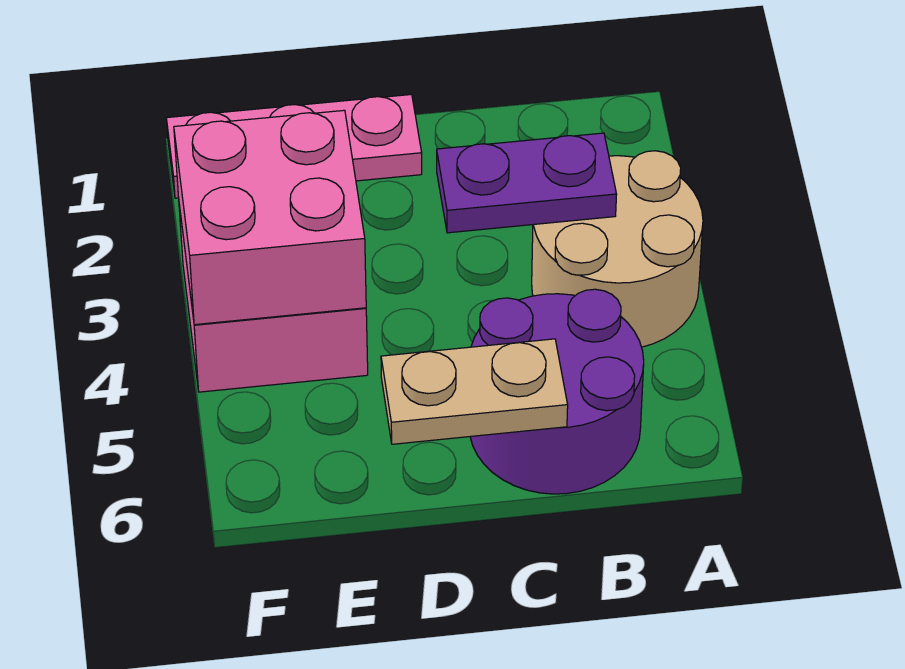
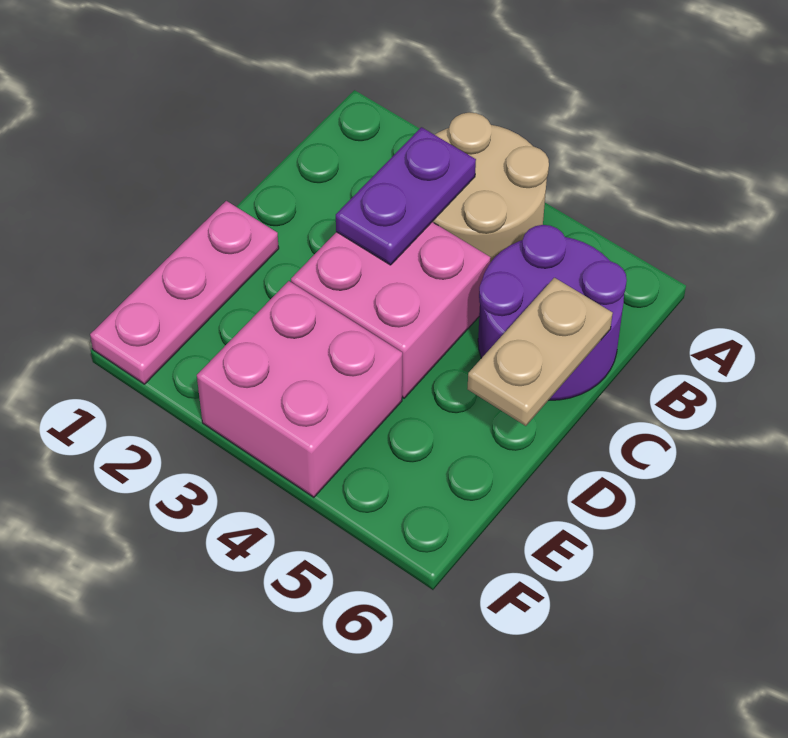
pink brick E3:F4 level 2 -> pink brick C3:D4 level 1

